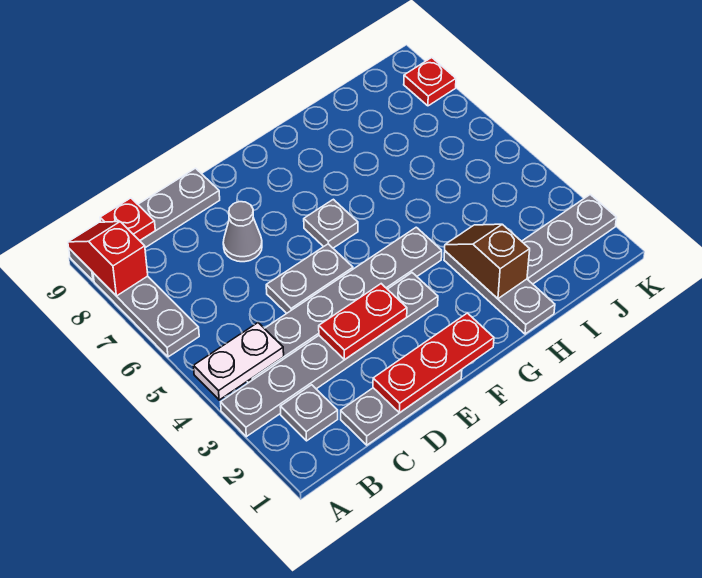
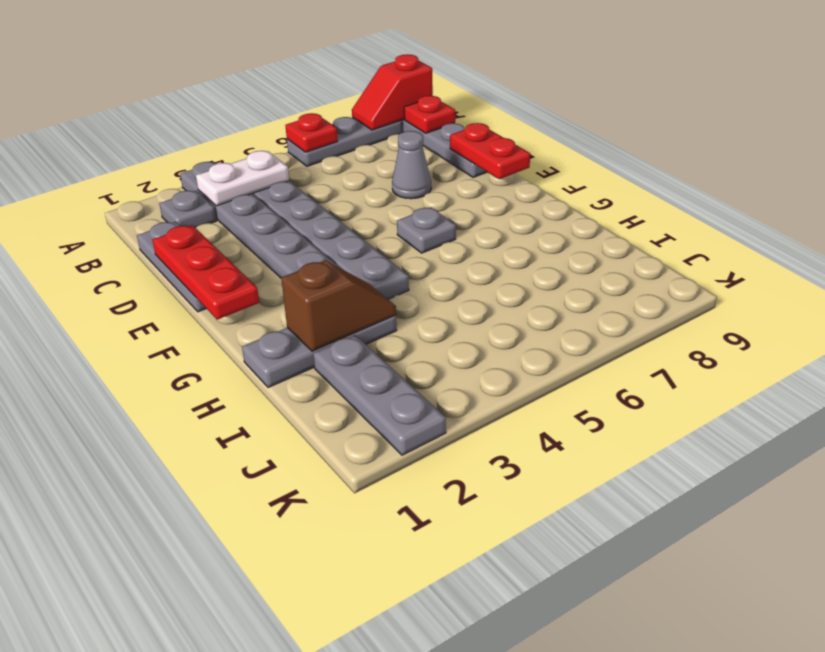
white plate A4:B4 level 2 -> white plate B3:B4 level 2
red slope A8:A9 level 2 top 8 -> red slope A8:A9 level 2 top 9
red plate D3:E3 level 2 -> red plate D9:E9 level 2
grey plate D5:E5 level 1 -> none
red plate K8 level 1 -> red plate A6 level 2

